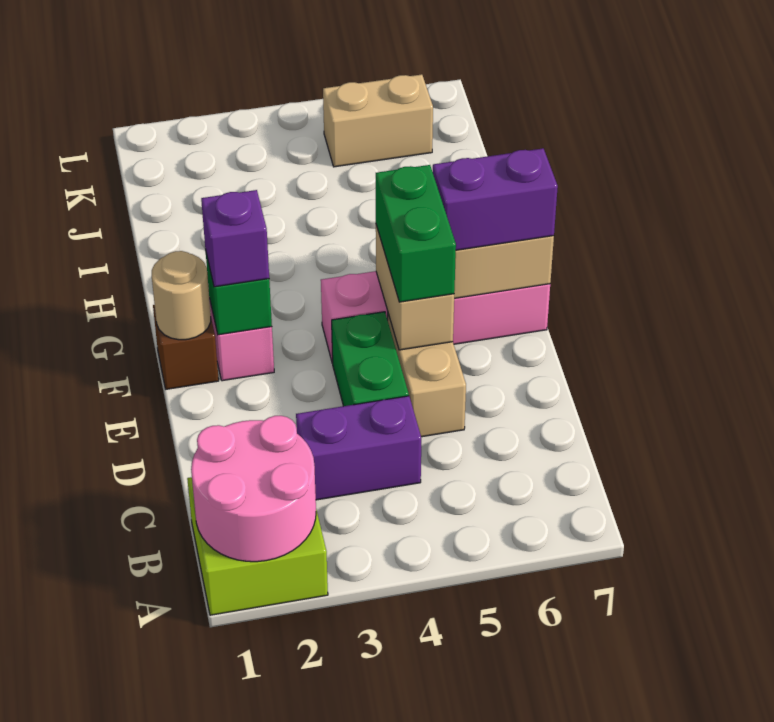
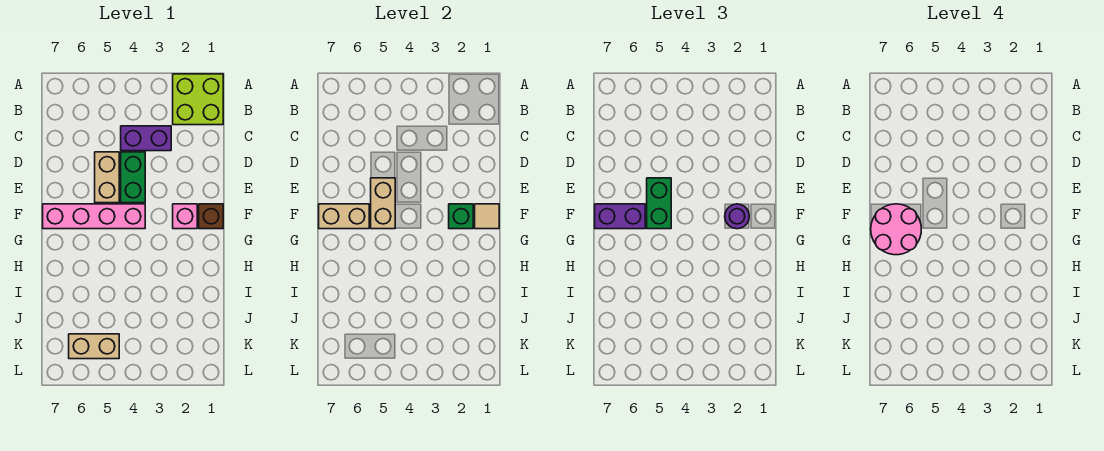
pink round brick A1:B2 level 2 -> pink round brick F6:G7 level 4
tan round brick F1 level 2 -> tan tile F1 level 2
purple brick F2 level 3 -> purple round brick F2 level 3

